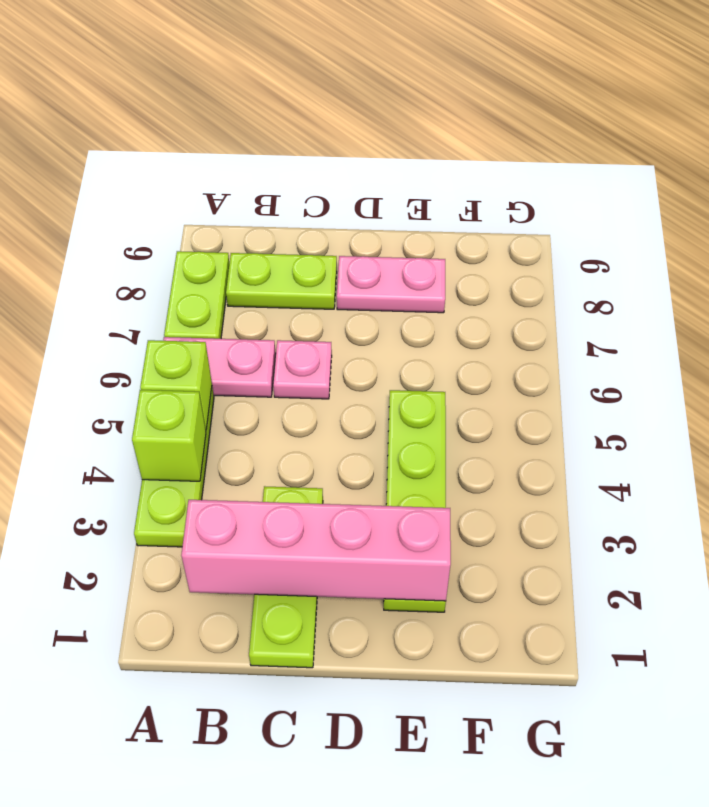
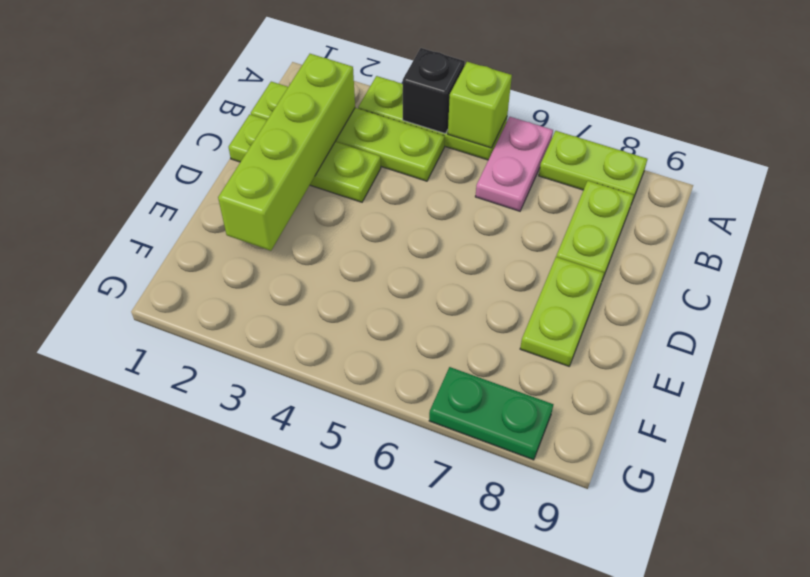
lime brick A4 level 2 -> black brick A4 level 2
pink brick B2:E2 level 2 -> lime brick B2:E2 level 2
pink plate C6 level 1 -> none
pink plate D8:E8 level 1 -> lime plate D8:E8 level 1
lime plate E2:E5 level 1 -> lime plate B1:B4 level 1
none -> green plate G7:G8 level 1

